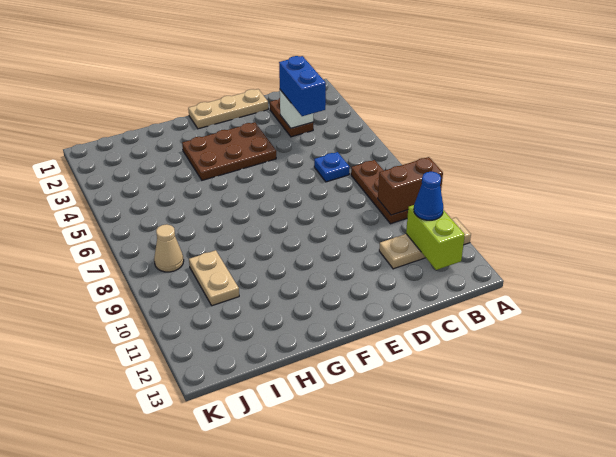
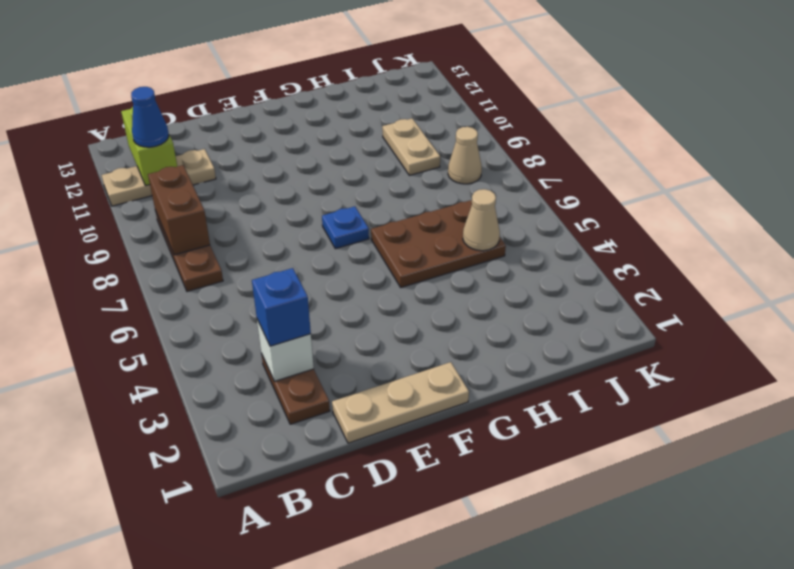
brown brick A9:B9 level 2 -> brown brick B8:B9 level 2
blue brick C3:C4 level 3 -> blue brick C3 level 3
blue plate C6 level 1 -> blue plate F7 level 1
brown plate E3:G4 level 1 -> brown plate G5:I6 level 1
none -> tan cone I5 level 2

